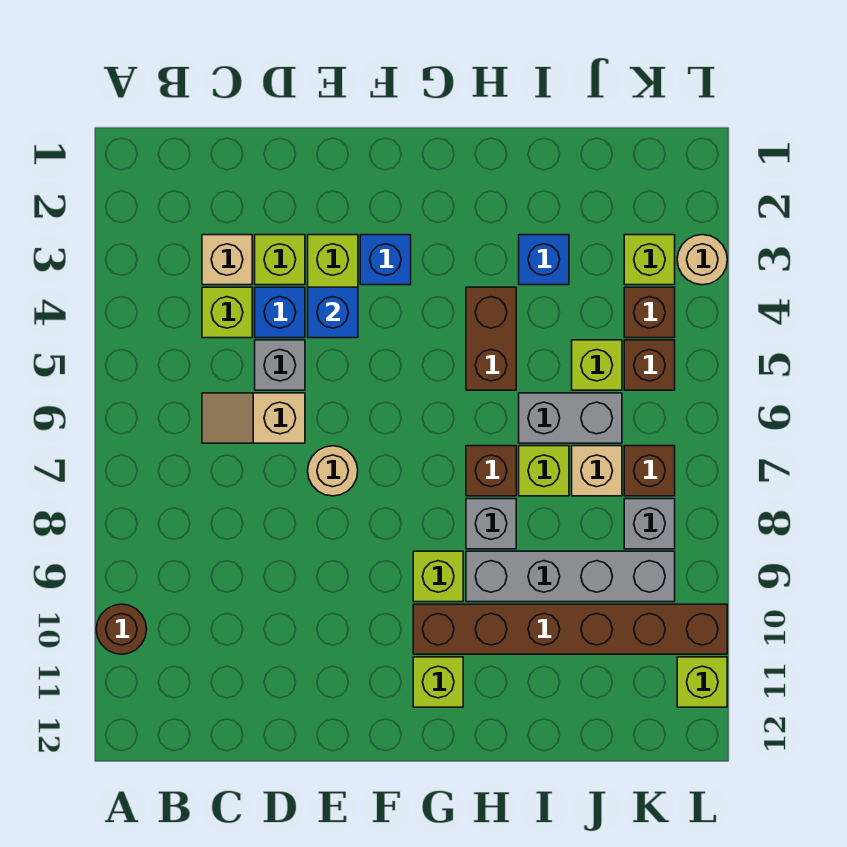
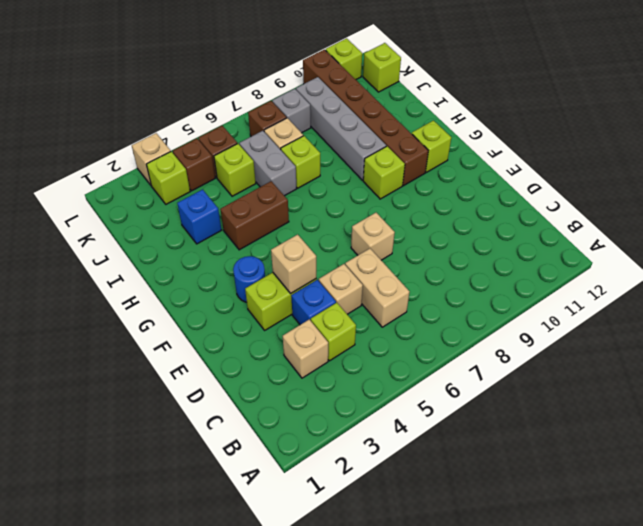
brown round brick A10 level 1 -> none
tan slope C6:D6 level 1 top D -> tan brick C6:D6 level 1
lime brick D3 level 1 -> lime brick K12 level 1
grey brick D5 level 1 -> tan brick D5 level 1
blue brick E4 level 2 -> tan brick E4 level 2
tan round brick E7 level 1 -> tan brick E7 level 1
blue brick F3 level 1 -> blue round brick F3 level 1
brown brick H7 level 1 -> none
grey brick H8 level 1 -> none
tan round brick L3 level 1 -> tan brick L3 level 1

